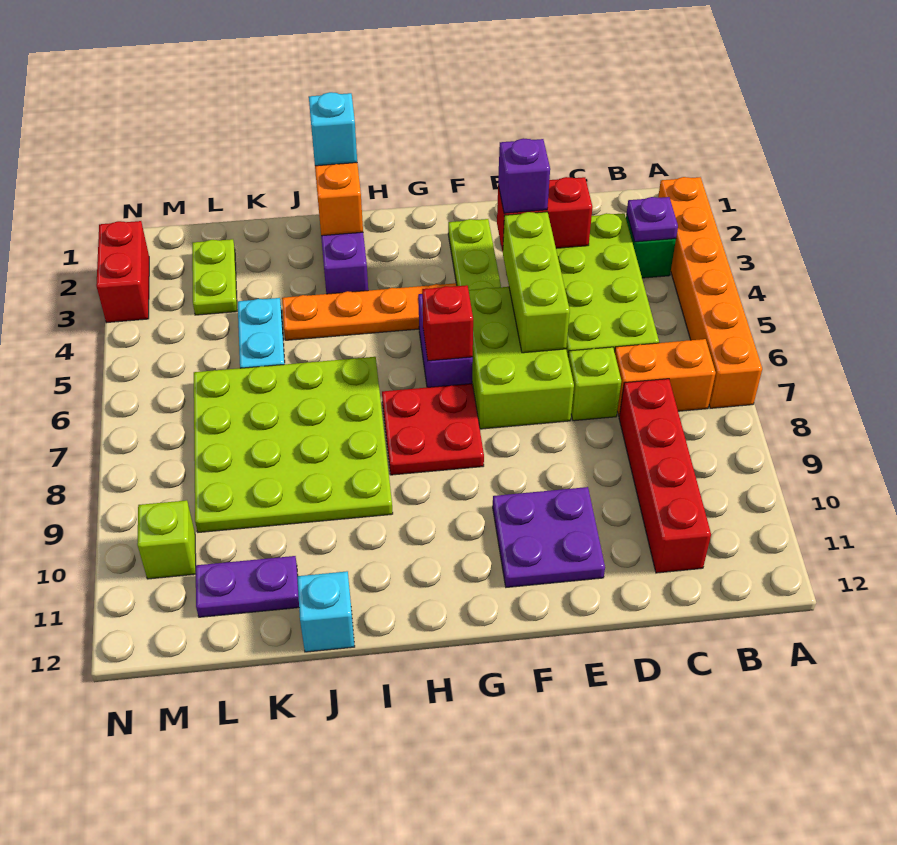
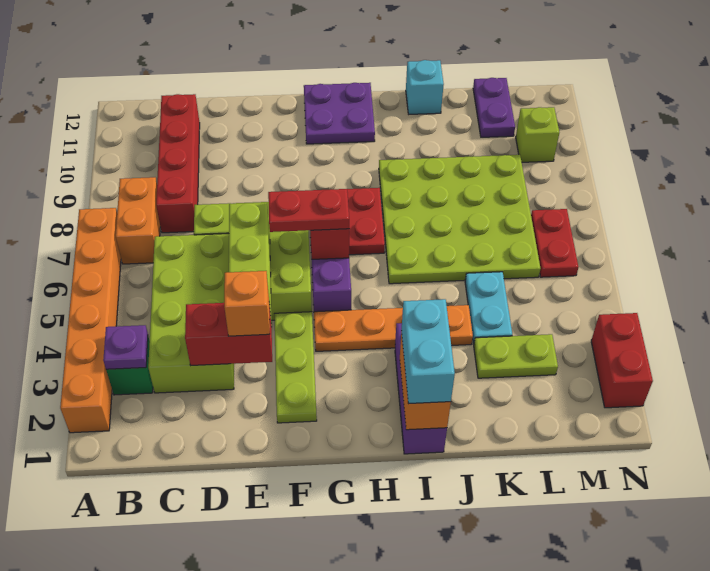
orange brick B7:C7 level 1 -> orange brick B7:B8 level 1
purple brick E3 level 3 -> orange brick E3 level 3
purple plate E10:F11 level 1 -> purple plate G11:H12 level 1
none -> red plate F6:G6 level 3
cyan brick I1 level 3 -> cyan brick I1:I2 level 3
purple plate K11:L11 level 1 -> purple plate L11:L12 level 1
lime plate L2:L3 level 1 -> lime plate K3:L3 level 1
none -> red plate M6:M7 level 1

